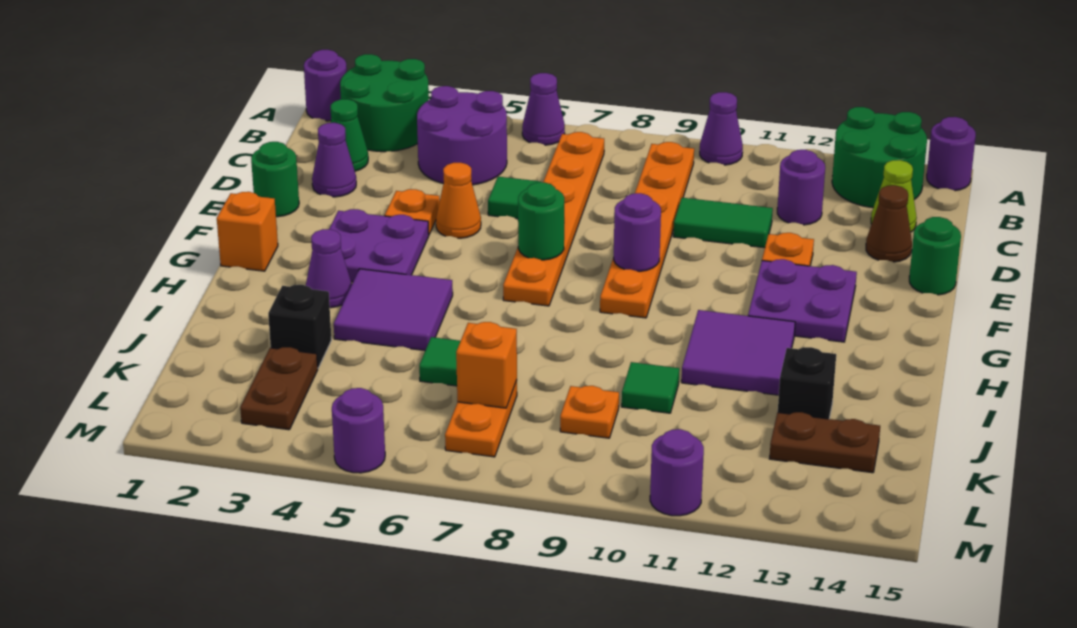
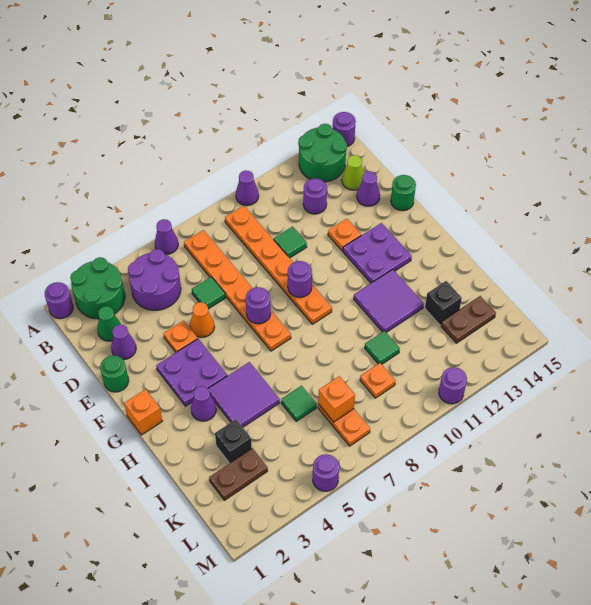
green tile D10:D11 level 1 -> green tile D10 level 1
brown cone D14 level 1 -> purple cone D14 level 1
green round brick F7 level 2 -> purple round brick F7 level 2
brown plate K3:L3 level 1 -> brown plate K2:K3 level 1

